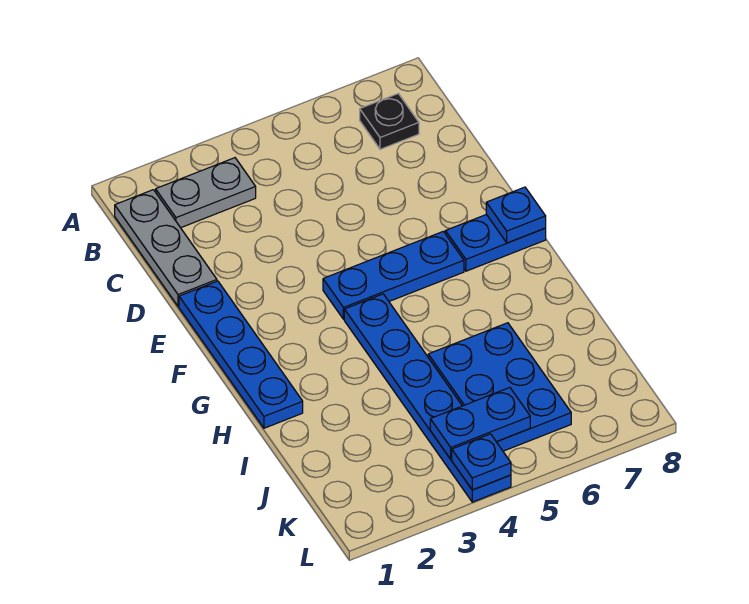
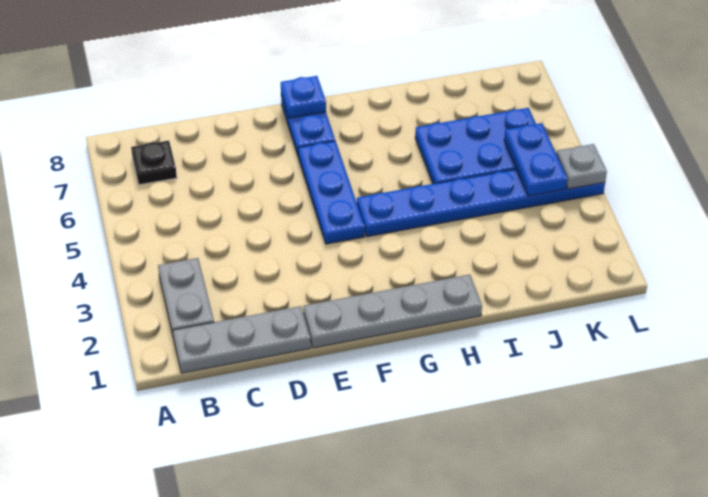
blue plate E1:H1 level 1 -> grey plate E1:H1 level 1
blue plate L4 level 2 -> grey plate L4 level 2

